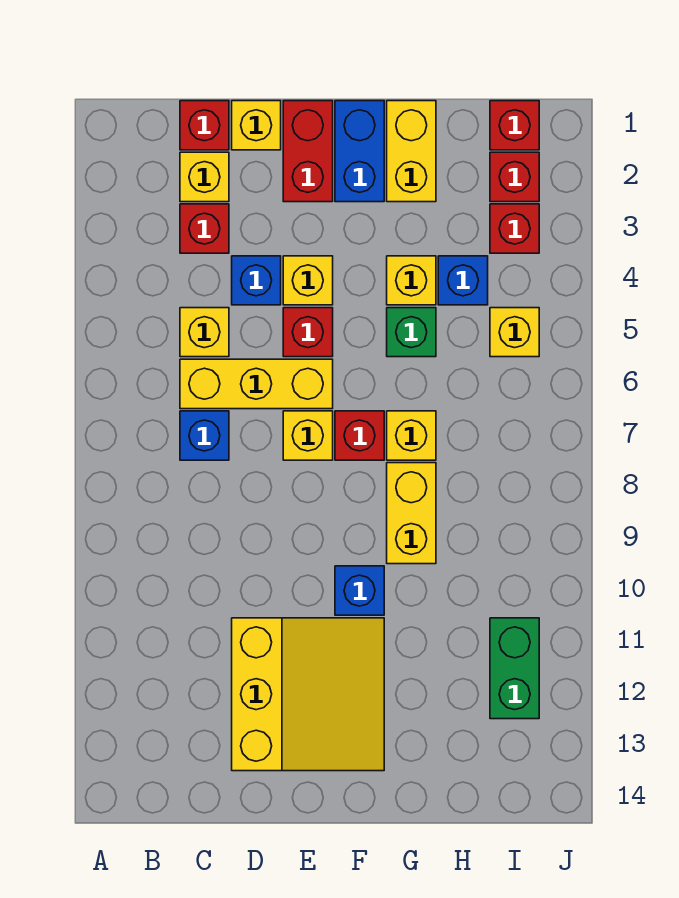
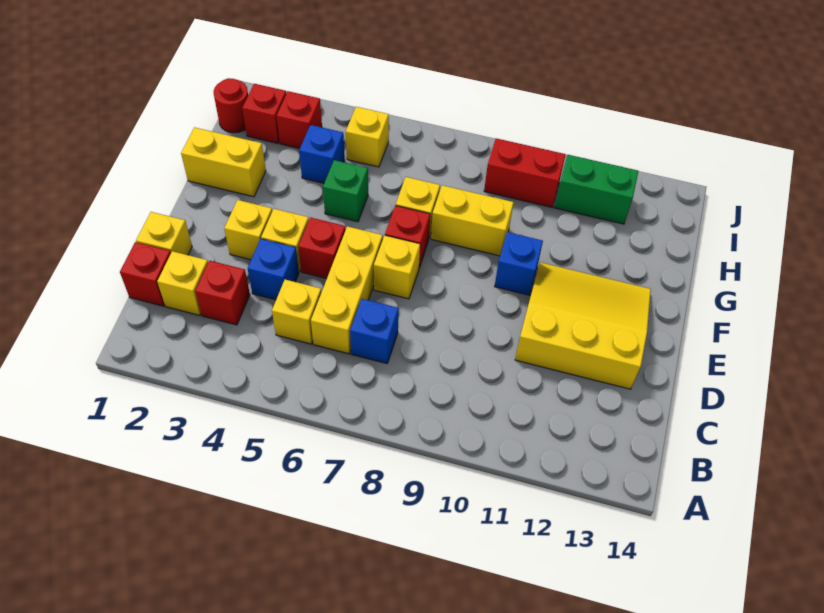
red brick E1:E2 level 1 -> red brick I9:I10 level 1
blue brick F1:F2 level 1 -> none
yellow brick G4 level 1 -> yellow brick E3 level 1
red brick I1 level 1 -> red round brick I1 level 1

